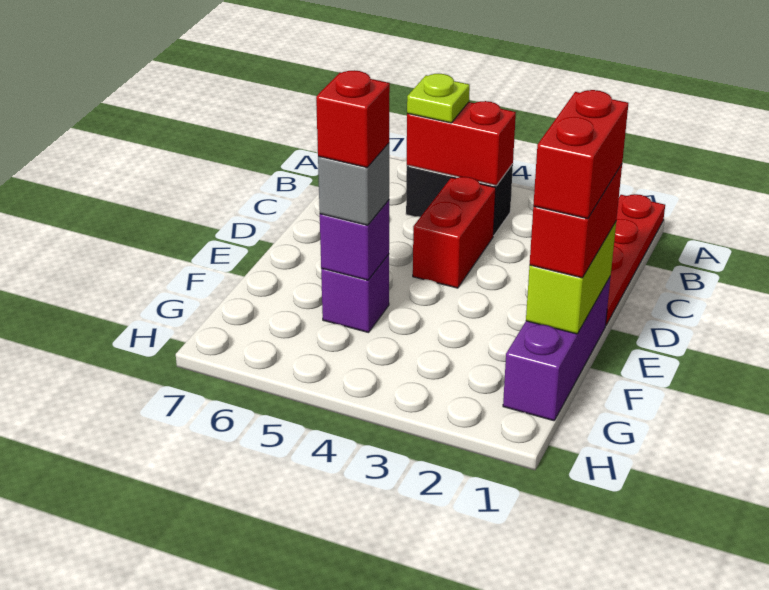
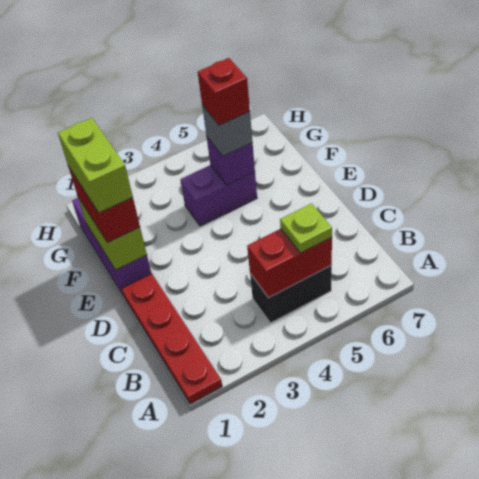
red brick C4:D4 level 1 -> none
red brick E1:F1 level 4 -> lime brick E1:F1 level 4
purple brick F5 level 1 -> purple brick F4:F5 level 1

